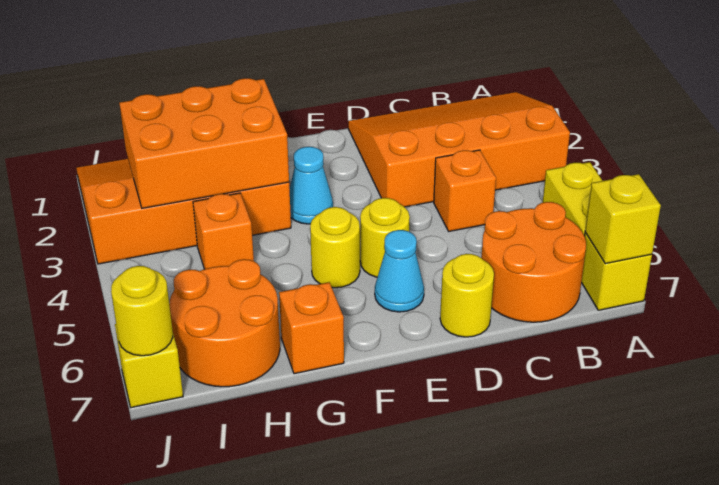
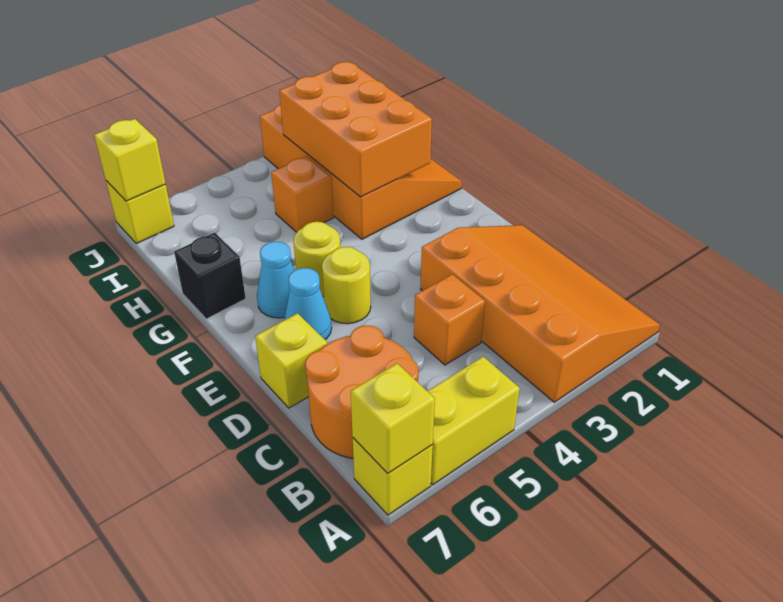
yellow round brick D7 level 1 -> yellow brick D7 level 1
cyan cone F3 level 1 -> cyan cone F6 level 1
orange brick G7 level 1 -> black brick G7 level 1
orange round brick H6:I7 level 1 -> none
yellow round brick J7 level 2 -> yellow brick J7 level 2

